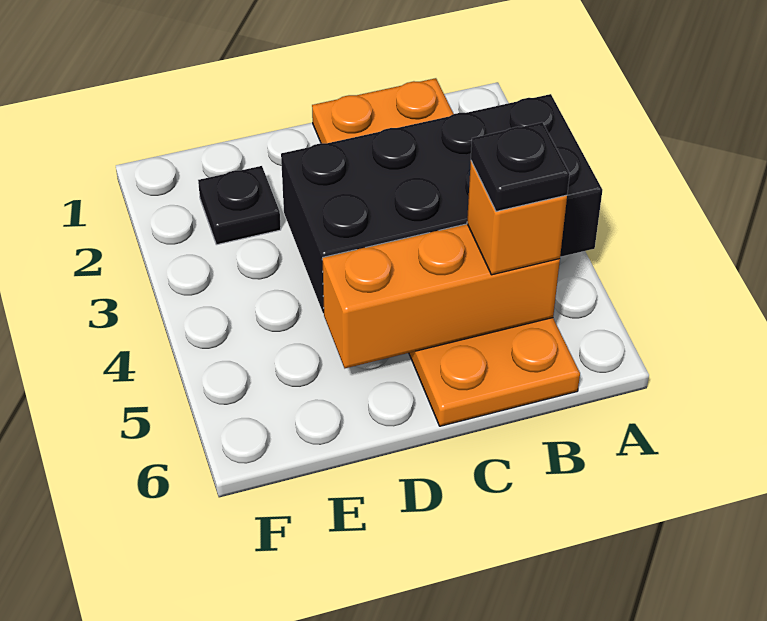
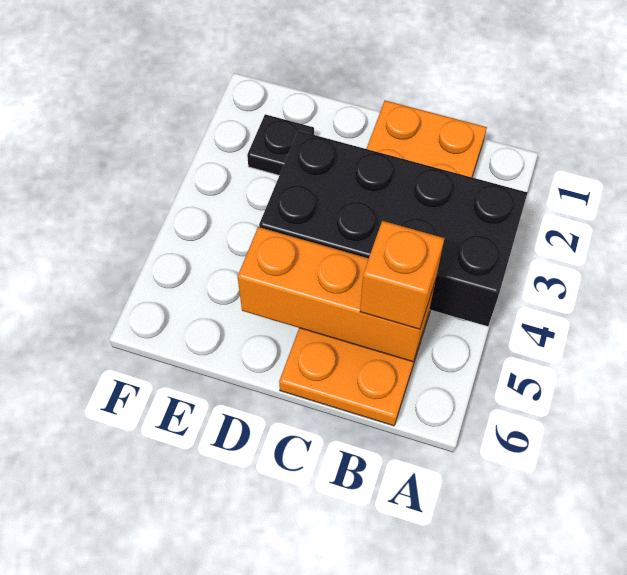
black plate B5 level 4 -> none

